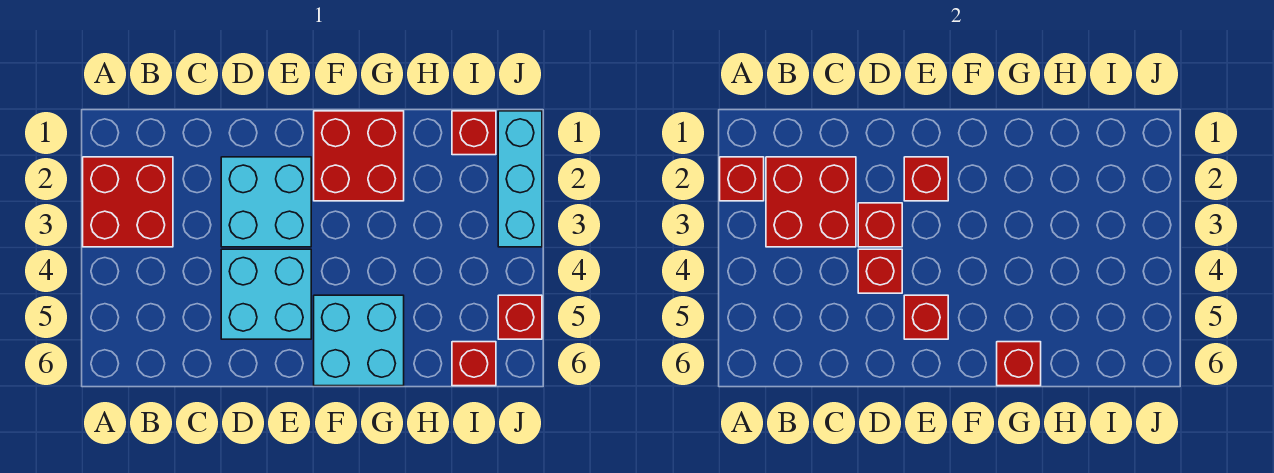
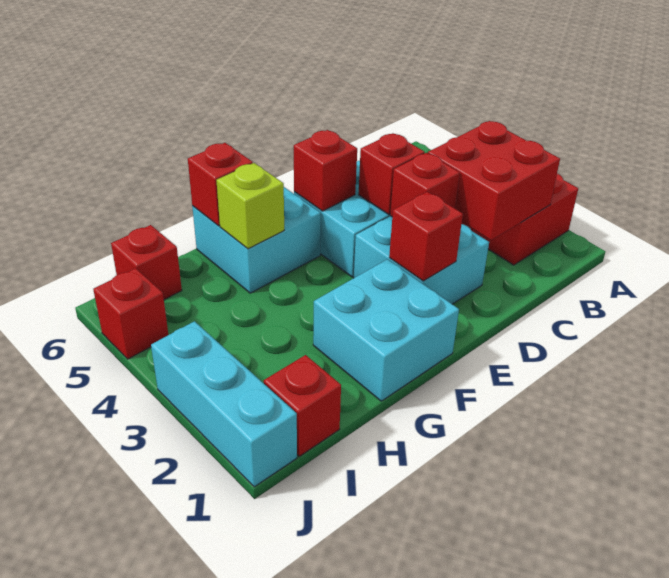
red brick A2 level 2 -> none
red brick F1:G2 level 1 -> cyan brick F1:G2 level 1
none -> lime brick G5 level 2

